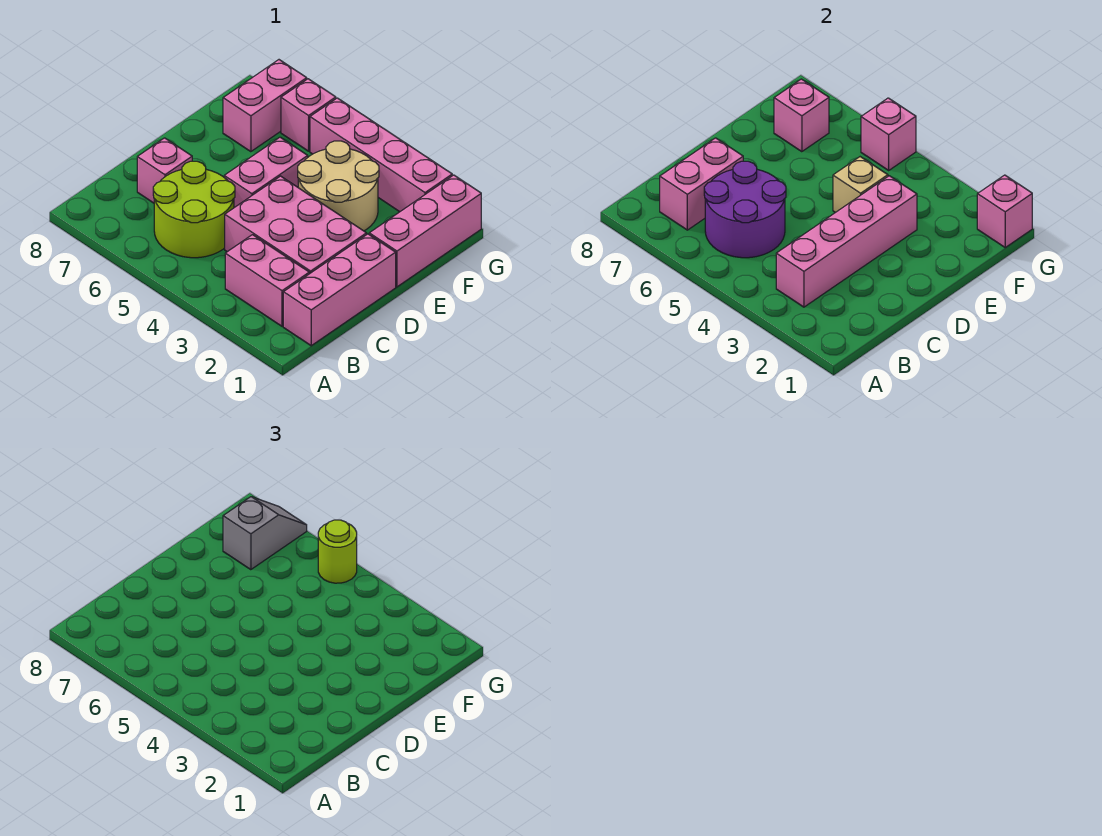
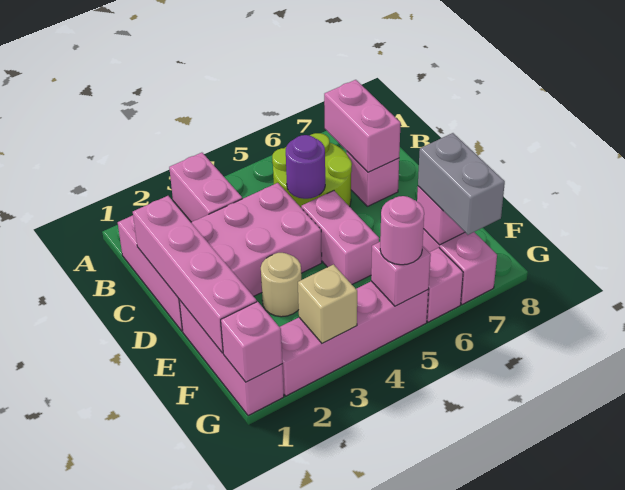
pink brick B2:B3 level 1 -> pink brick A3:B3 level 1
pink brick B3:E3 level 2 -> pink brick C1:F1 level 2
purple round brick B5:C6 level 2 -> purple round brick C5 level 2
tan round brick E3:F4 level 1 -> tan round brick E3 level 1
tan brick E4 level 2 -> tan brick G3 level 2
grey slope F7:G7 level 3 top F -> grey brick F7:G7 level 3
lime round brick G5 level 3 -> pink round brick G5 level 3

